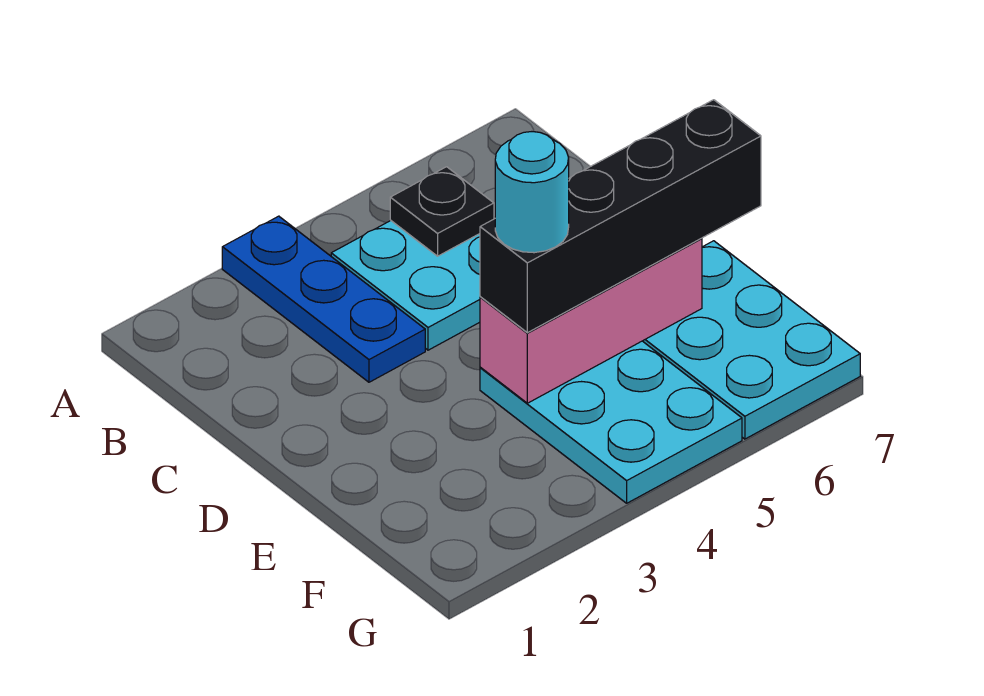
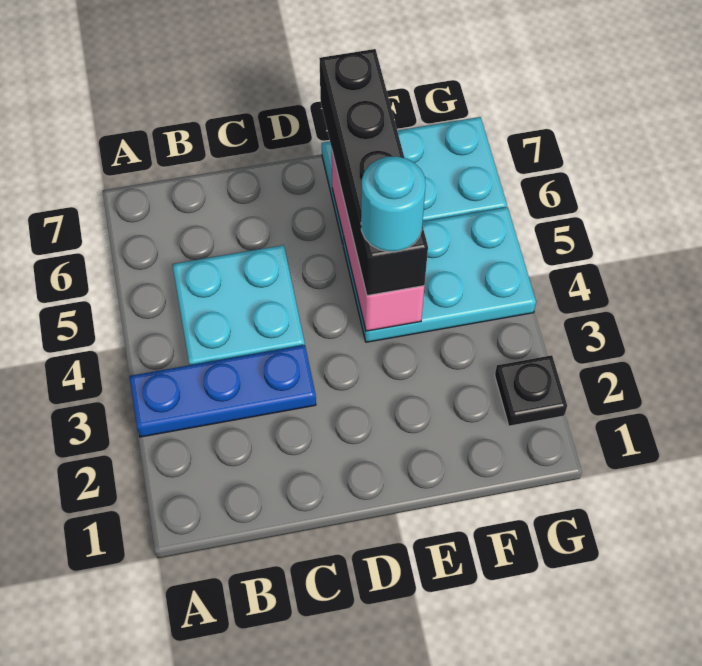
black plate B5 level 2 -> black plate G2 level 1

